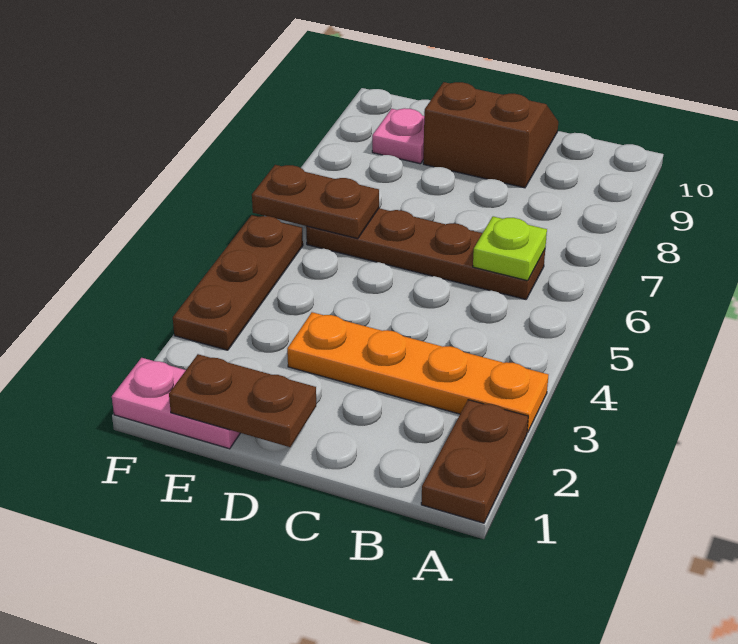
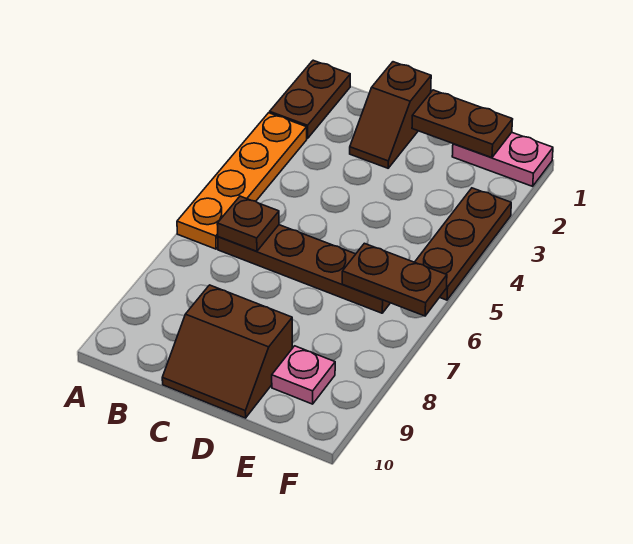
orange plate A3:D3 level 1 -> orange plate A3:A6 level 1
lime plate B6 level 2 -> brown plate B6 level 2
none -> brown slope C1:C2 level 1 top 1

